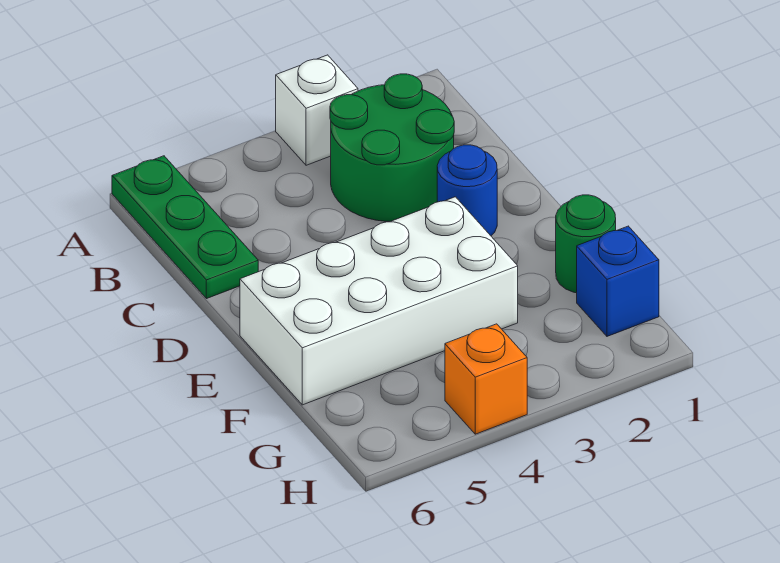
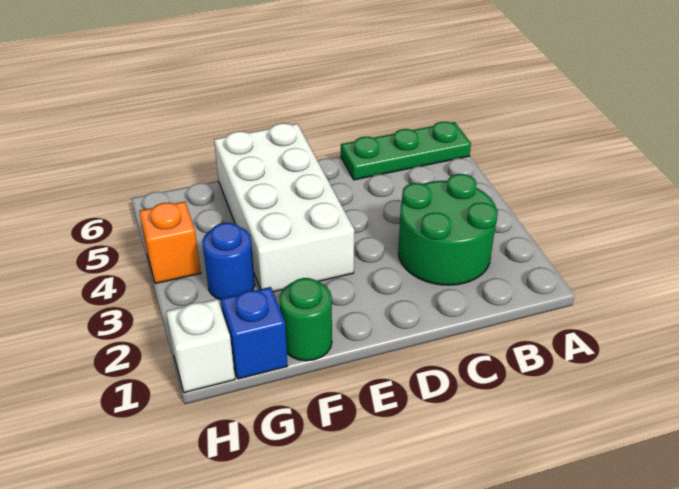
white brick A3 level 1 -> white brick H1 level 1
blue round brick D2 level 1 -> blue round brick G3 level 1

